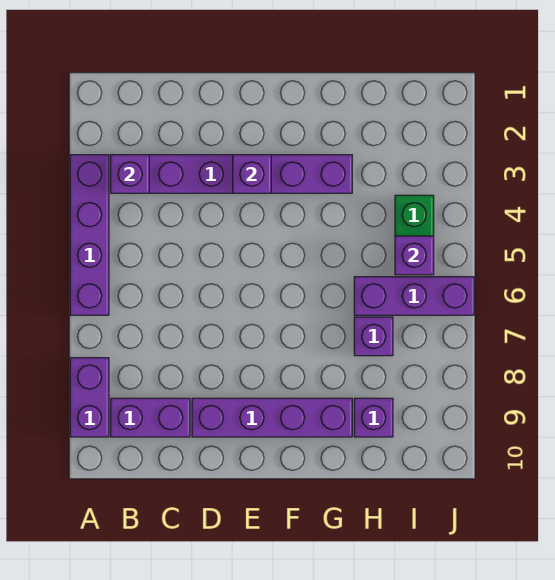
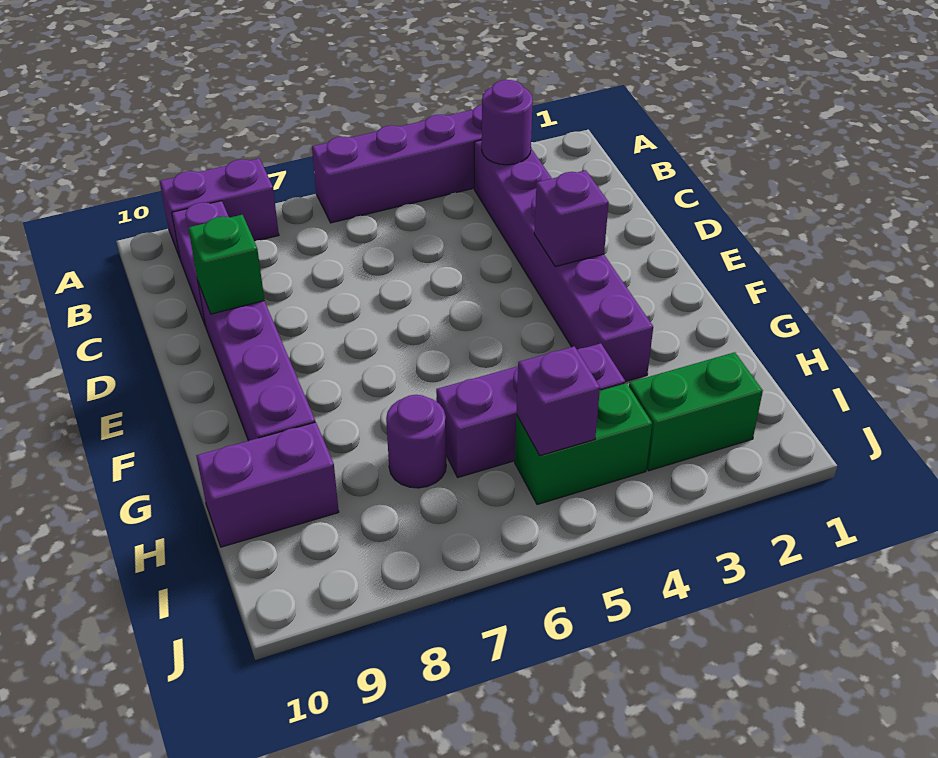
purple brick B3 level 2 -> purple round brick B3 level 2
none -> green brick D9 level 2
purple brick H6:J6 level 1 -> purple brick H4:H6 level 1
purple brick H7 level 1 -> purple round brick H7 level 1
purple brick H9 level 1 -> purple brick H9:H10 level 1
none -> green brick I2:I3 level 1

